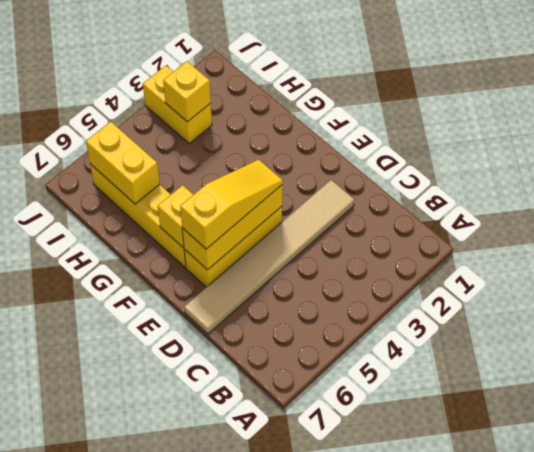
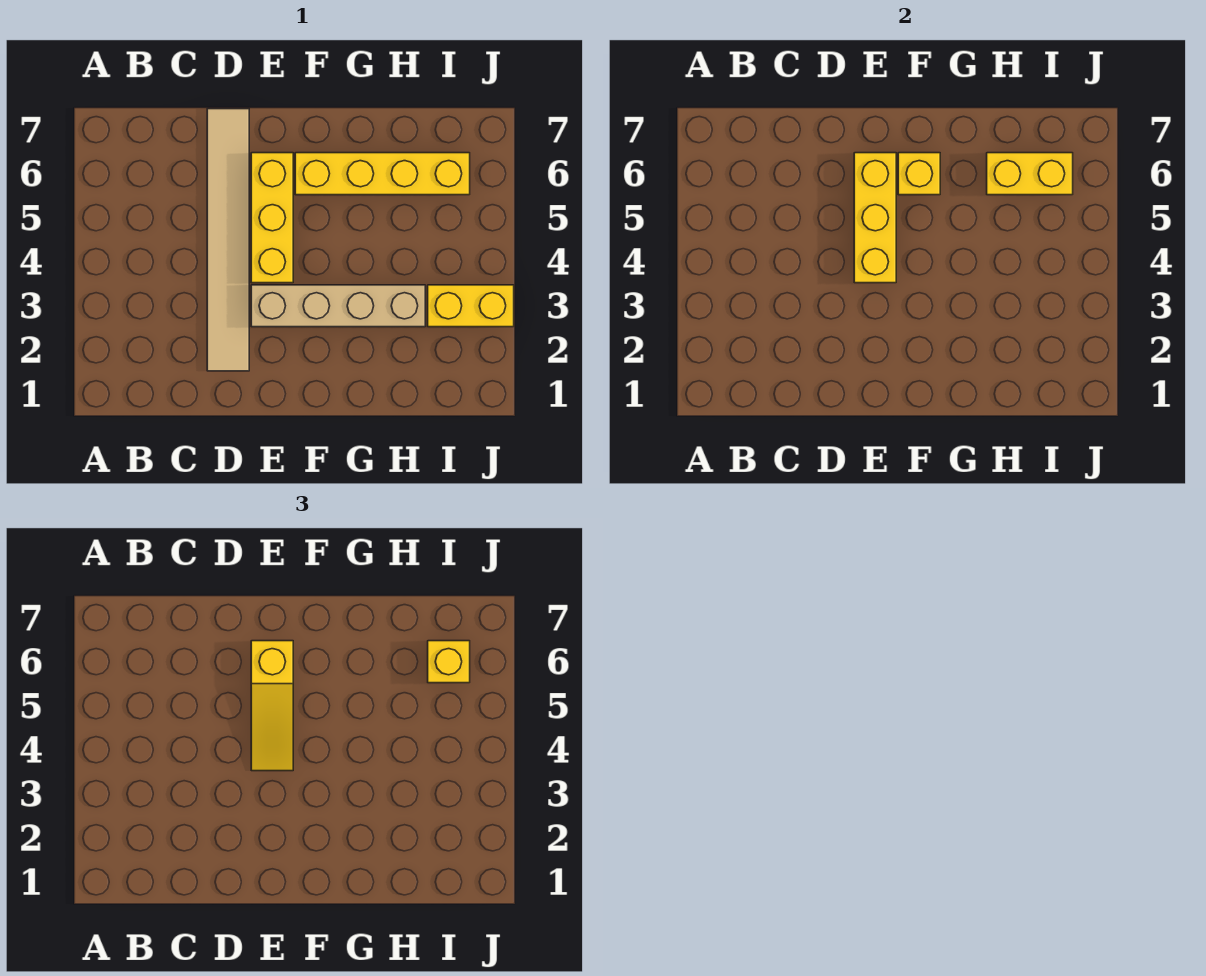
none -> tan brick E3:H3 level 1
yellow brick I3 level 2 -> yellow brick I6 level 3

